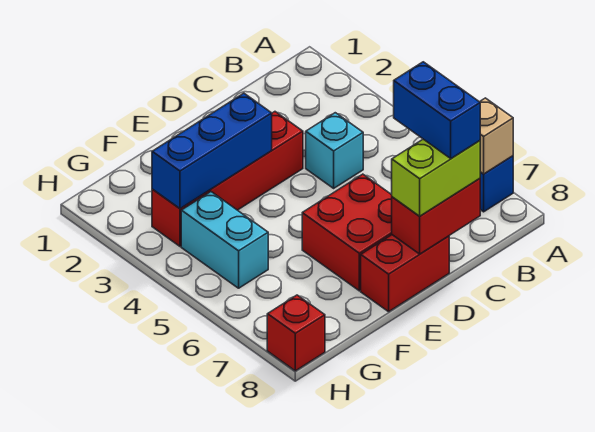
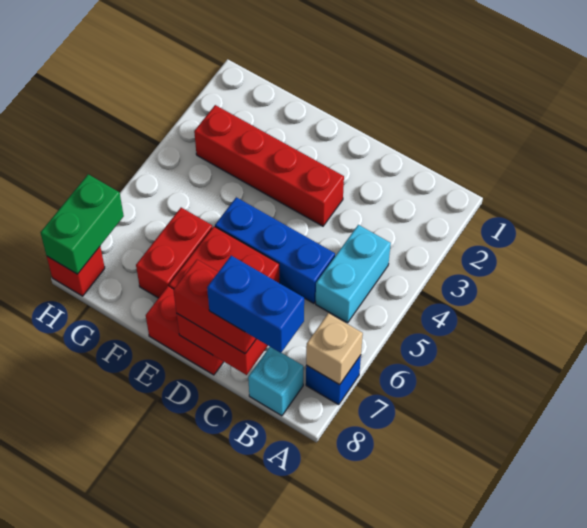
cyan brick C4 level 1 -> cyan brick B8 level 1
blue brick C7:C8 level 4 -> blue brick B8:C8 level 4
lime brick C8:D8 level 3 -> red brick C8:D8 level 3
blue brick E3:G3 level 2 -> blue brick C5:E5 level 1
none -> red brick F6:F7 level 1
cyan brick G4:G5 level 1 -> cyan brick B4:B5 level 1
none -> green brick H7:H8 level 2

